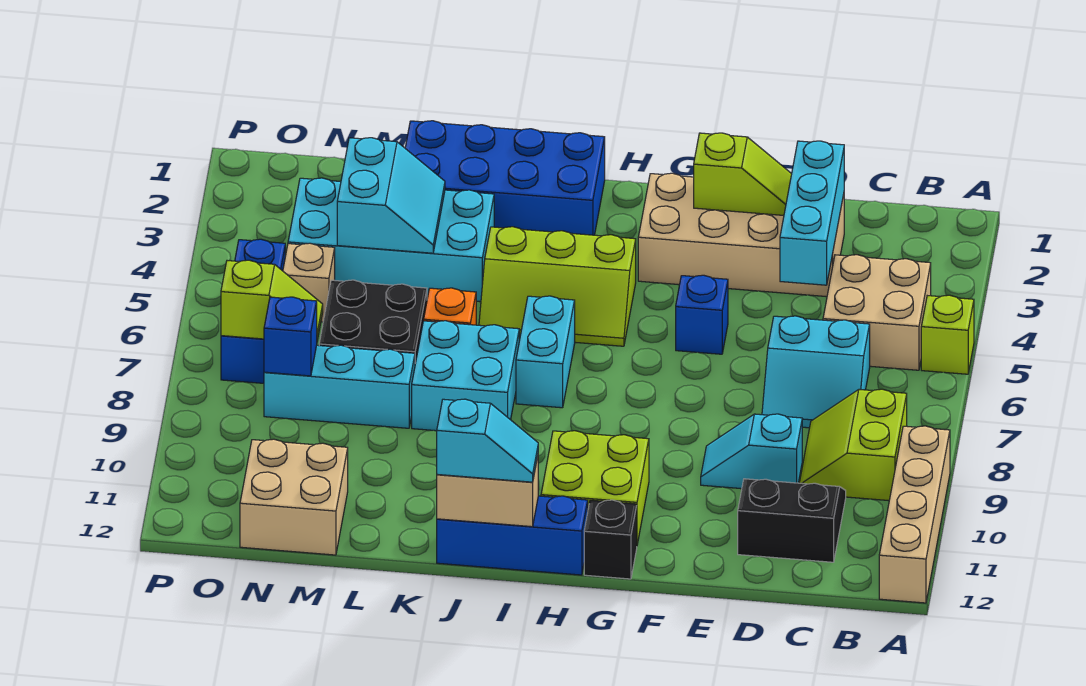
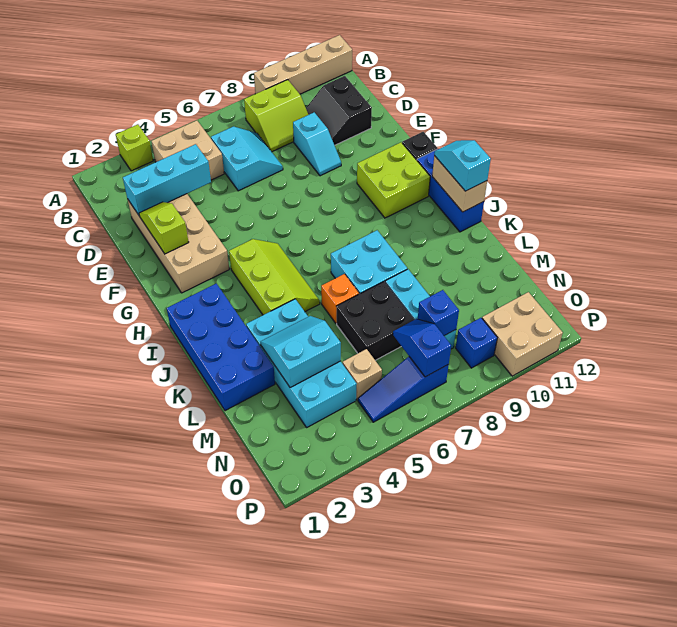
lime brick A5 level 1 -> lime brick A3 level 1
blue brick F5 level 1 -> blue brick O9 level 1
cyan brick I6:I7 level 1 -> none
tan brick M11:N12 level 1 -> tan brick O10:P11 level 1
lime slope N7:O7 level 2 top O -> blue slope N7:O7 level 2 top O
blue brick O5:O7 level 1 -> blue slope O5:O7 level 1 top 7

